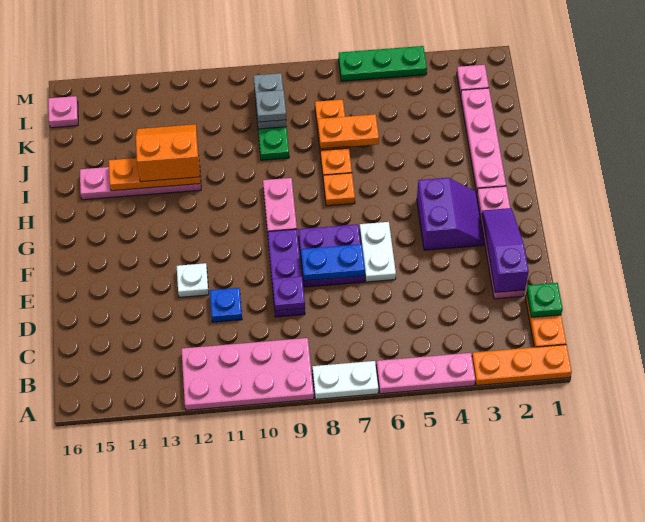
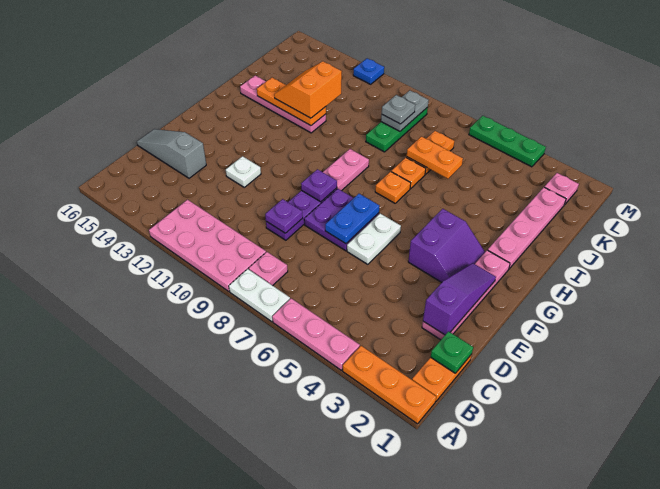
blue plate D11 level 1 -> blue plate M12 level 1
none -> grey slope D14:D16 level 1 top 14
blue plate E7:E8 level 2 -> blue plate E7:F7 level 2
none -> purple plate F9 level 2
orange slope I12:J13 level 3 top I -> orange slope I12:J13 level 3 top 12
pink plate L16 level 1 -> pink plate B8 level 1

